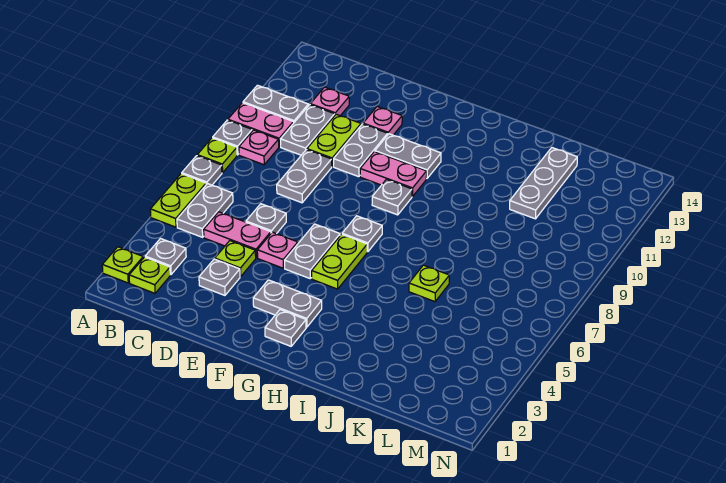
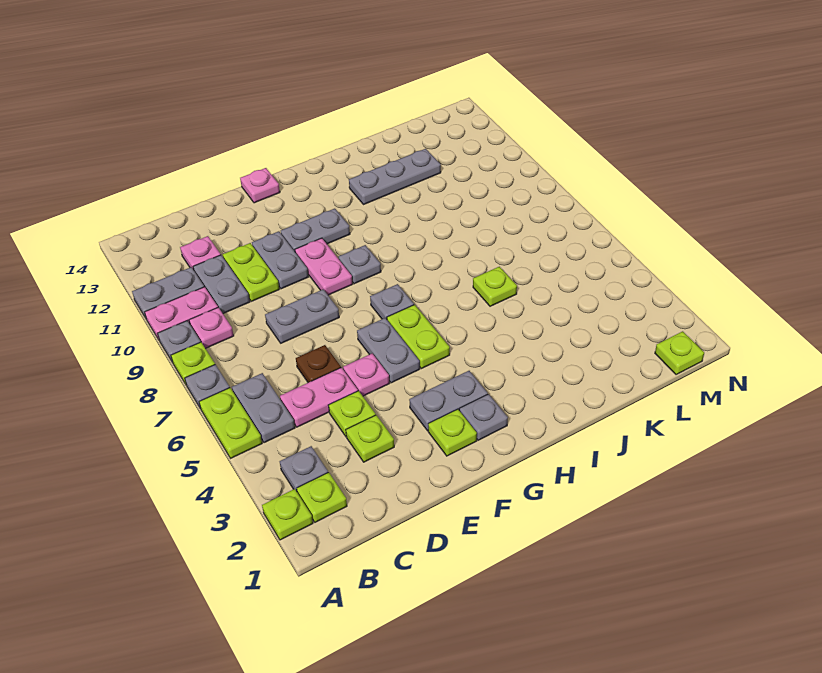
grey plate D3 level 1 -> lime plate D3 level 1
grey plate D6 level 1 -> brown plate D6 level 1
grey plate D8:D9 level 1 -> grey plate D8:E8 level 1
pink plate E12 level 1 -> pink plate F14 level 1
none -> lime plate F2 level 1
pink plate F10:G10 level 1 -> pink plate F9:F10 level 1
grey plate K11:K13 level 1 -> grey plate I12:K12 level 1
none -> lime plate M1 level 1

